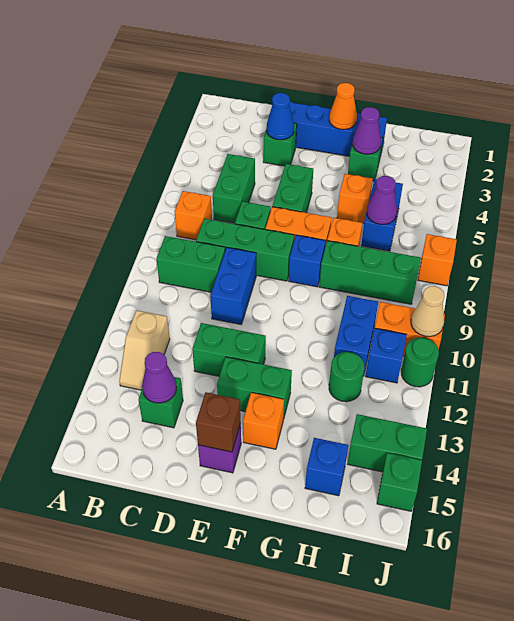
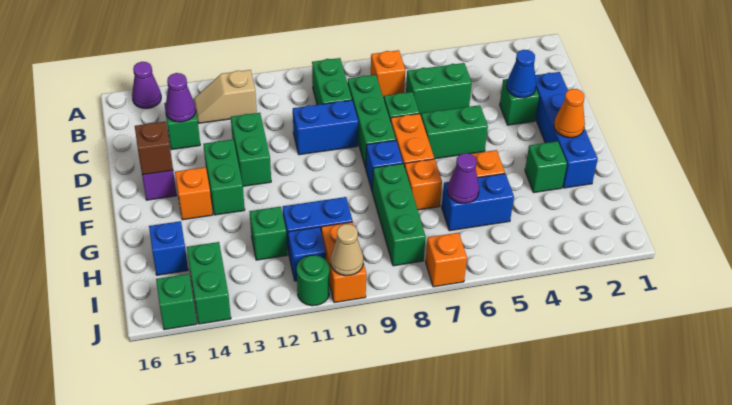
purple cone G3 level 2 -> purple cone A15 level 1
green round brick H12 level 1 -> green brick H12 level 1

